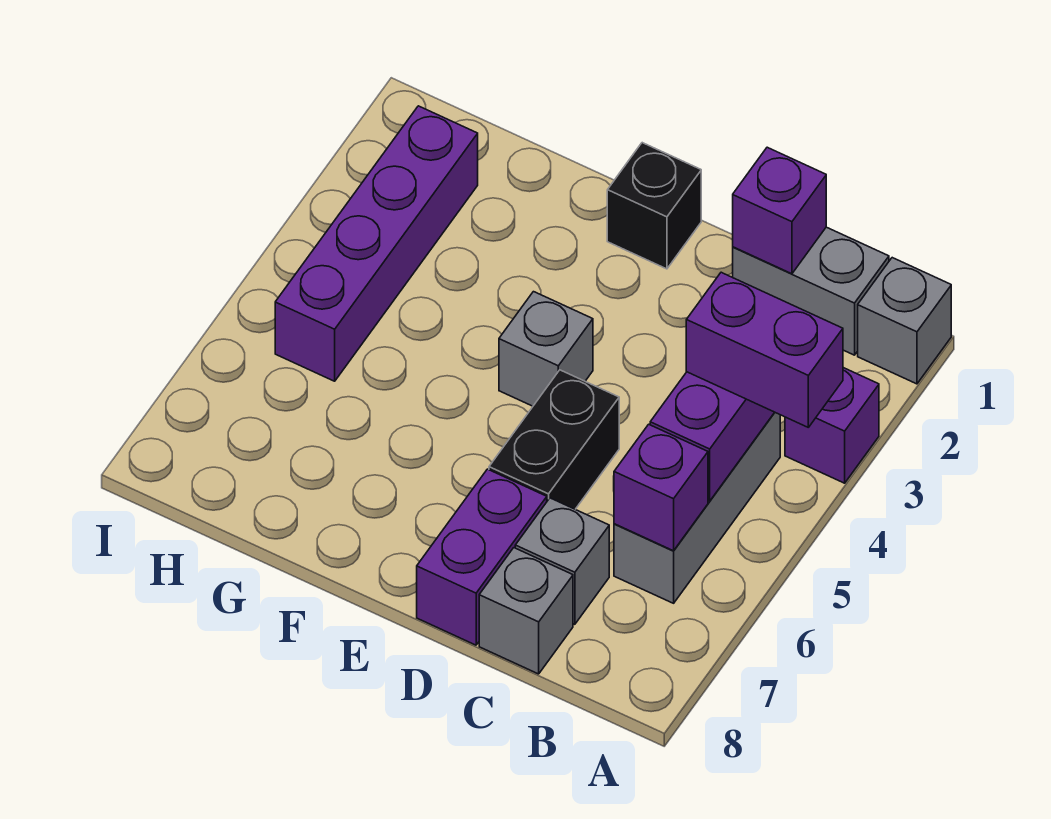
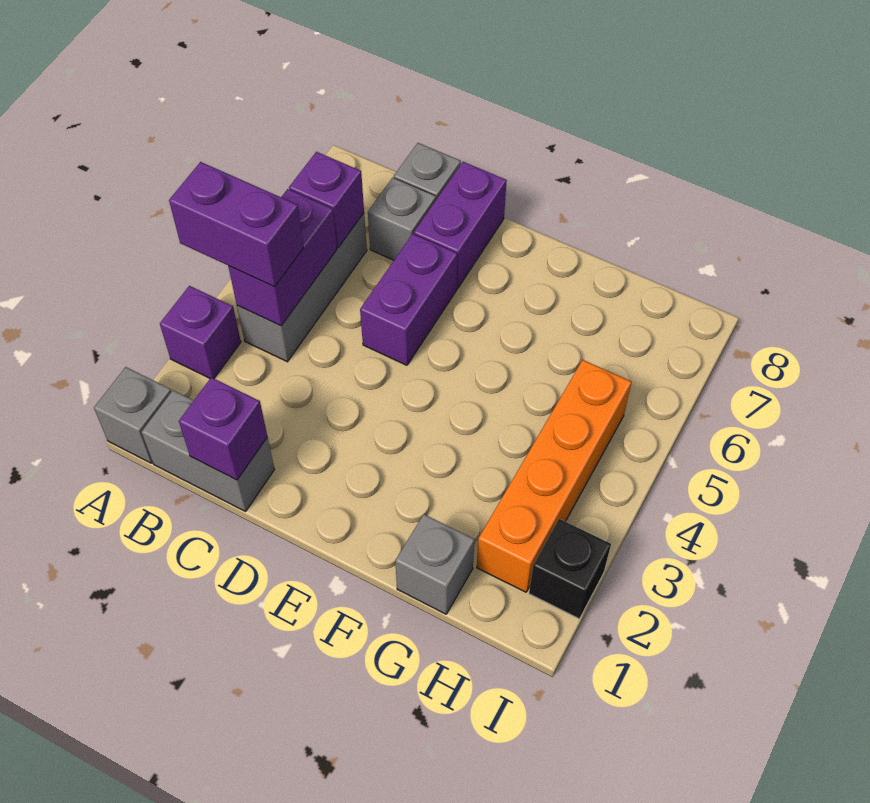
black brick D5:D6 level 1 -> purple brick D5:D6 level 1
black brick E1 level 1 -> black brick I2 level 1
grey brick E4 level 1 -> grey brick G1 level 1
purple brick H2:H5 level 1 -> orange brick H2:H5 level 1

